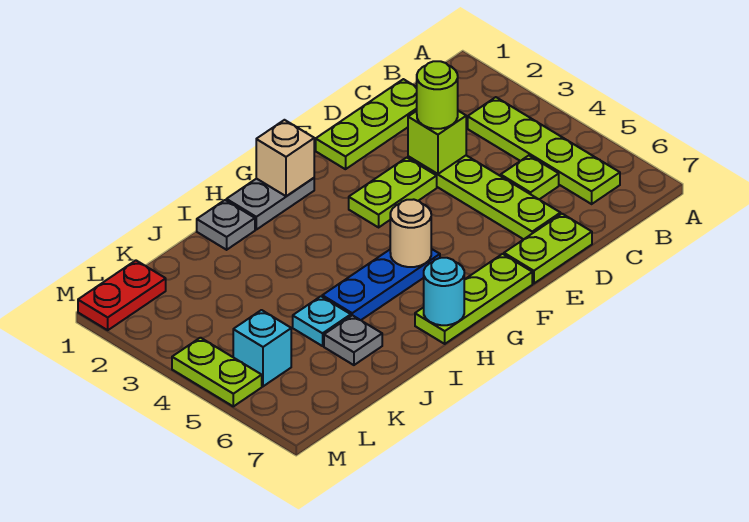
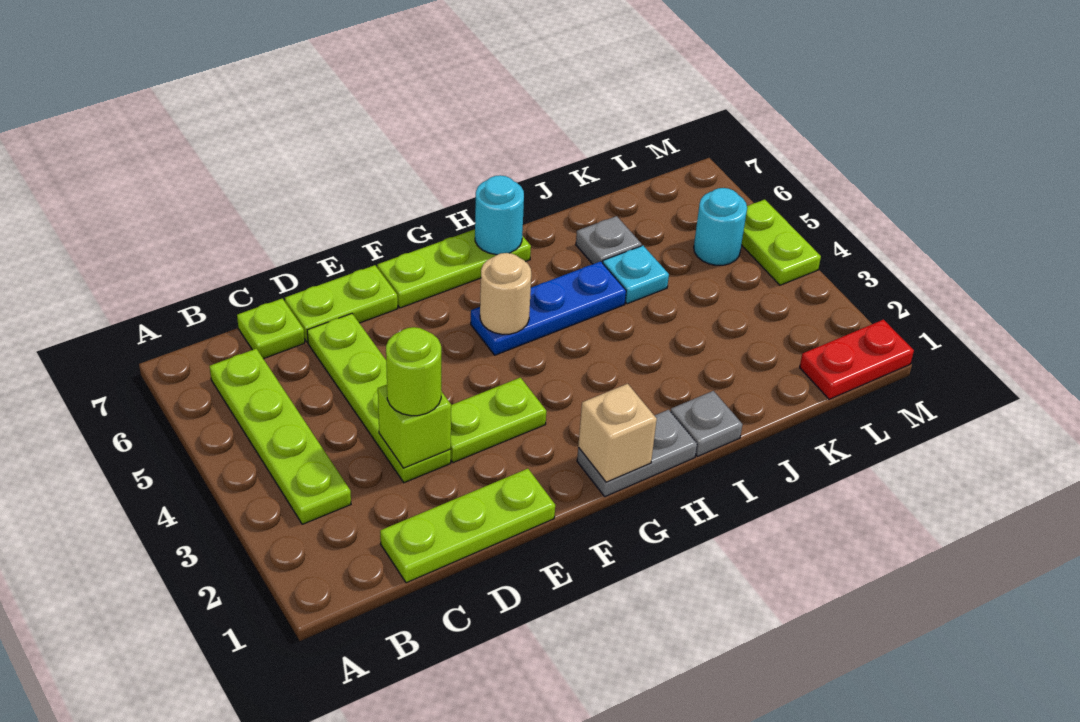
lime plate C5 level 1 -> lime plate C7 level 1
cyan brick L5 level 1 -> cyan round brick L5 level 1

